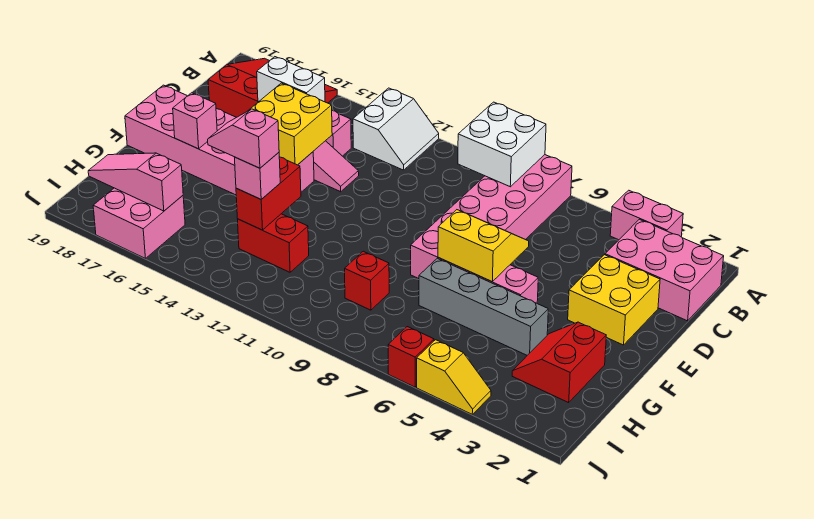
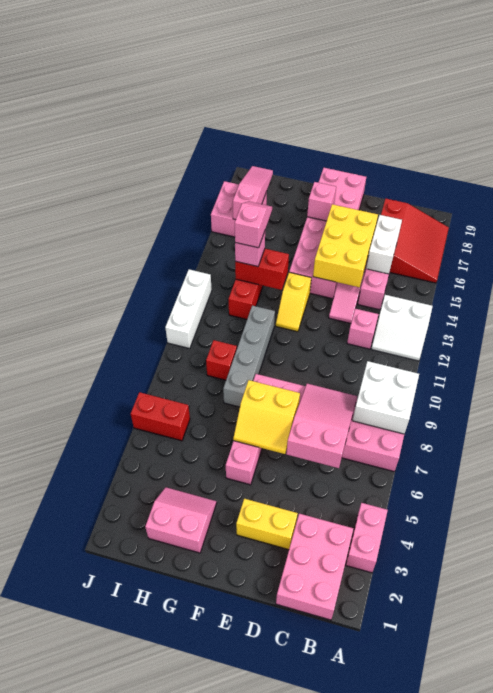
none -> pink slope C6:D8 level 2 top 6
none -> pink brick C12 level 1
yellow brick D2:E3 level 1 -> yellow brick D3:E3 level 1
yellow brick D14:E15 level 2 -> yellow brick D14:E16 level 2
yellow slope E6:F7 level 2 top F -> yellow slope E6:F7 level 2 top 7
red slope G2:H3 level 1 top 2 -> pink slope G2:H3 level 1 top 2
grey brick G4:G7 level 1 -> grey brick G8:G11 level 1
yellow slope J4:J5 level 1 top 5 -> yellow slope F12:F13 level 1 top 13
red brick J6 level 1 -> red brick I6:J6 level 1
none -> white brick J10:J12 level 1

